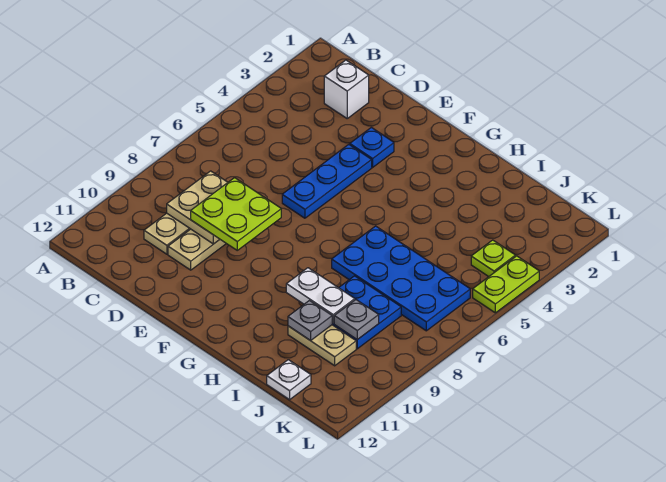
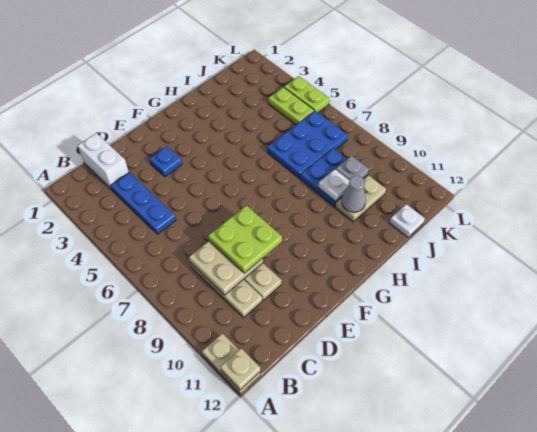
none -> tan plate A11:A12 level 1
none -> tan plate A12 level 2
white brick C2 level 1 -> white brick C1:C2 level 1
blue plate E4:E6 level 1 -> blue plate C3:C5 level 1
blue plate H6:K7 level 1 -> blue plate I6:K7 level 1
white plate H9:I9 level 2 -> white plate I9 level 2
grey plate I10 level 2 -> grey cone I10 level 2
lime plate K4 level 1 -> lime plate K4:K5 level 1

